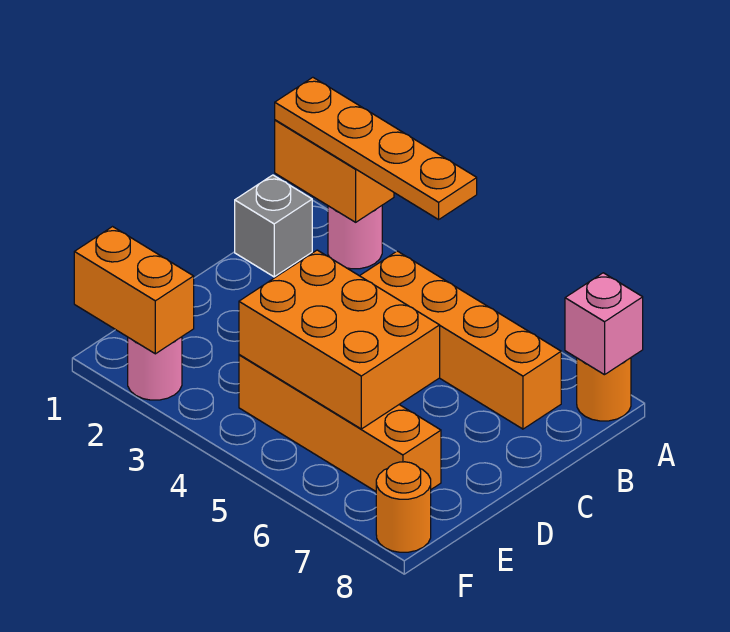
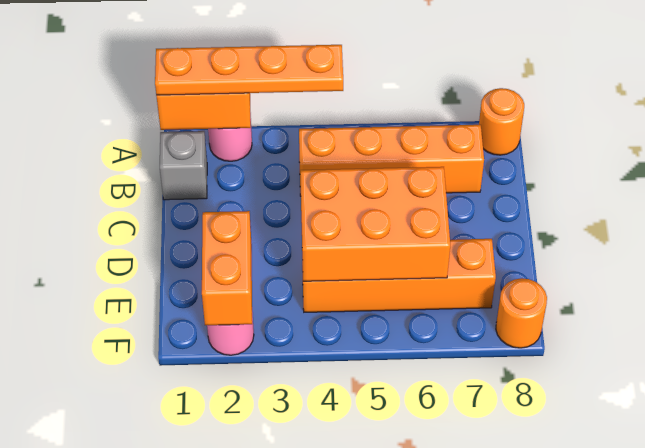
pink brick A8 level 2 -> none
orange brick F1:F2 level 2 -> orange brick E2:F2 level 2

